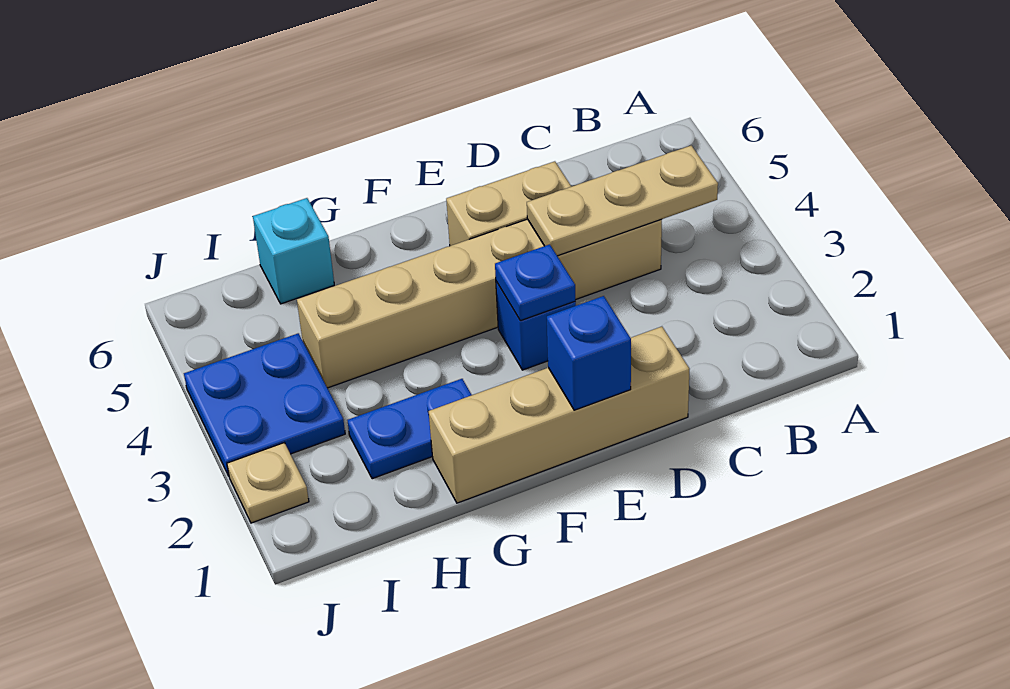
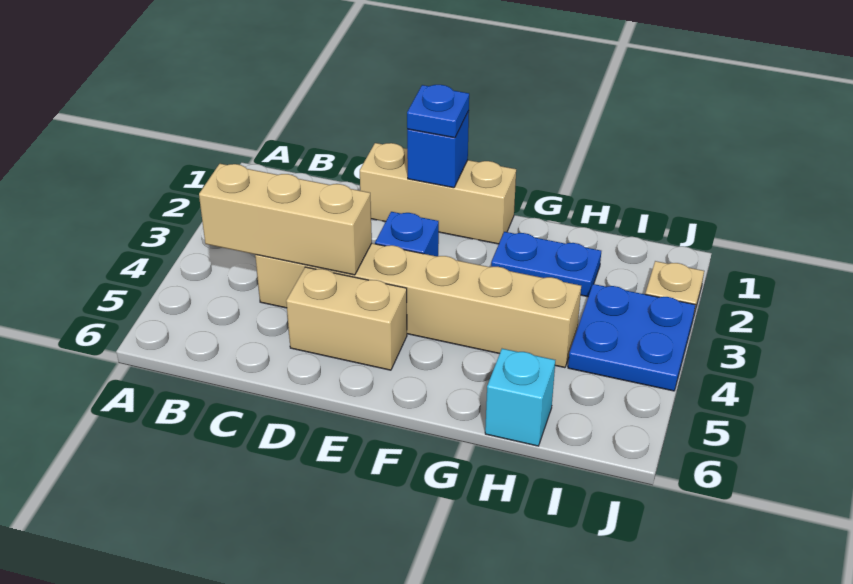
tan plate B4:D4 level 2 -> tan brick B4:D4 level 2
tan brick D1:G1 level 1 -> tan brick D1:F1 level 1
blue plate E3 level 2 -> blue plate E1 level 3

